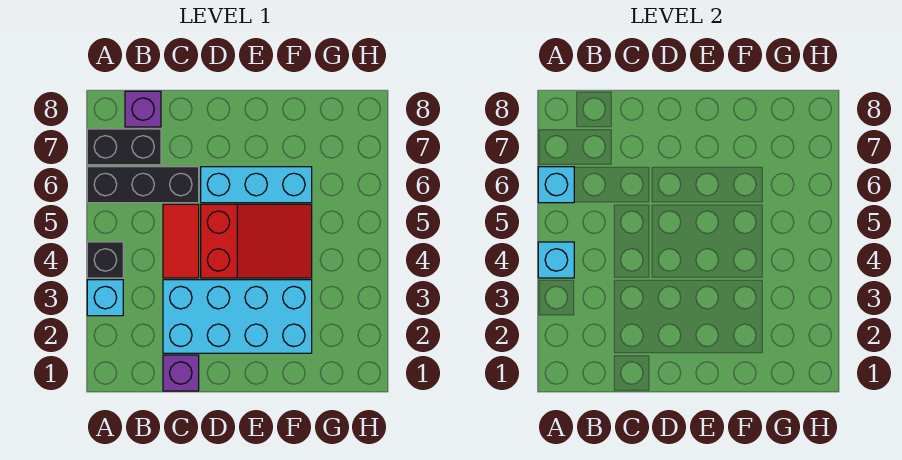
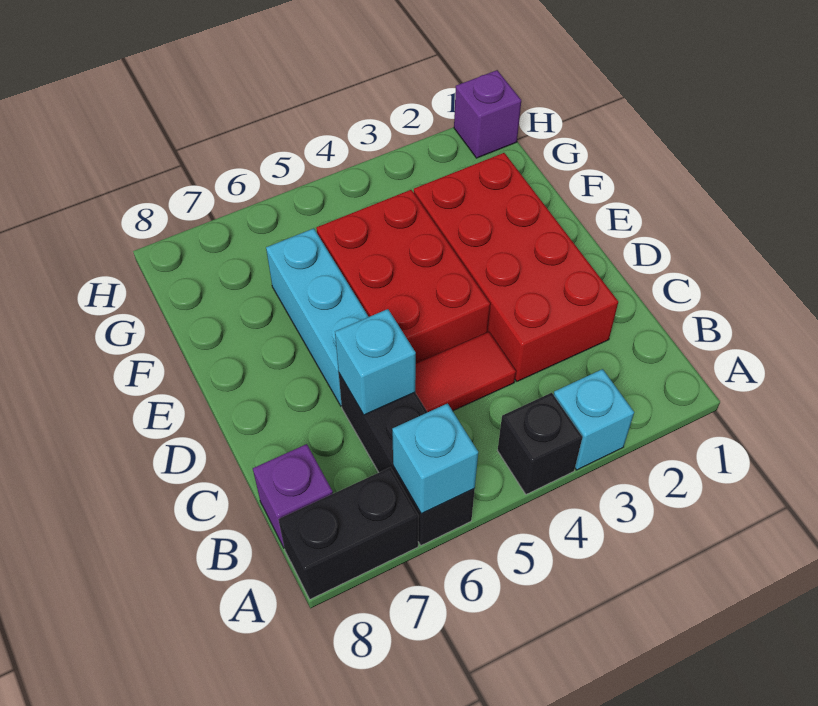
cyan brick A4 level 2 -> cyan brick C6 level 2
black brick A7:B7 level 1 -> black brick A7:A8 level 1
purple brick C1 level 1 -> purple brick H1 level 1
cyan brick C2:F3 level 1 -> red brick C2:F3 level 1
red slope D4:F5 level 1 top D -> red brick D4:F5 level 1

